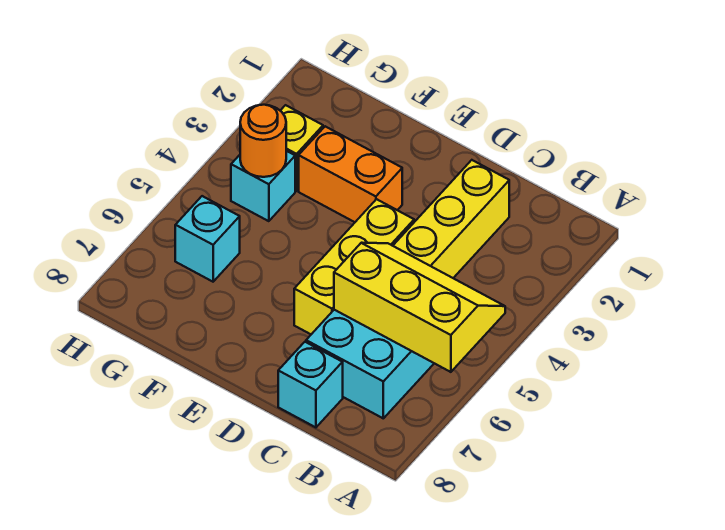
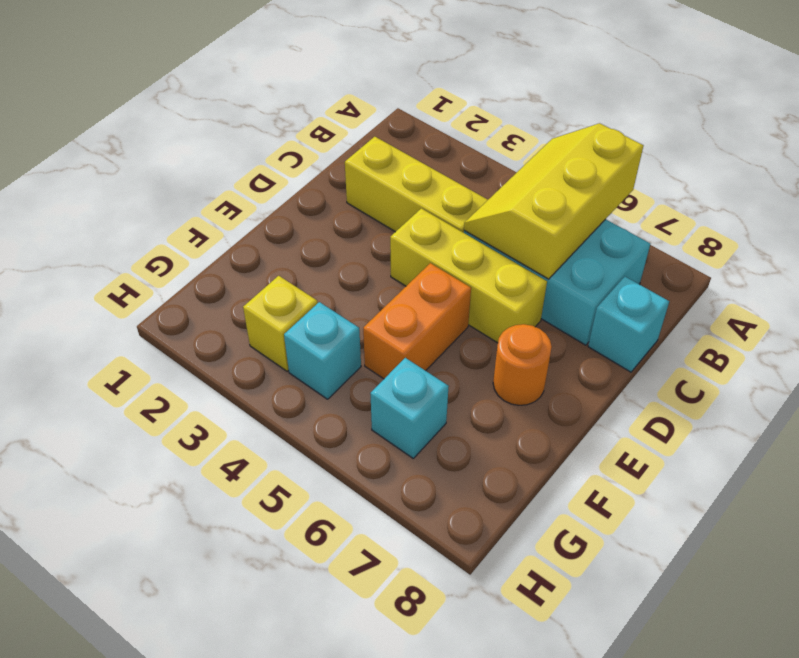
orange brick E3:F3 level 1 -> orange brick E5:F5 level 1
orange round brick G4 level 2 -> orange round brick E7 level 1

